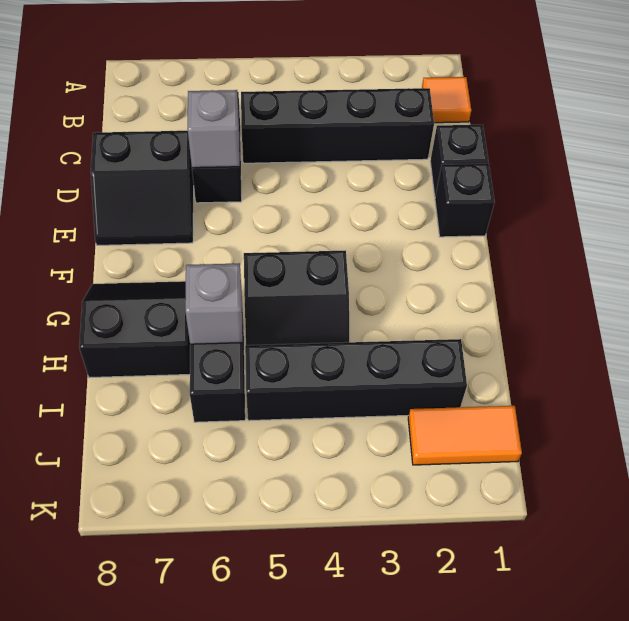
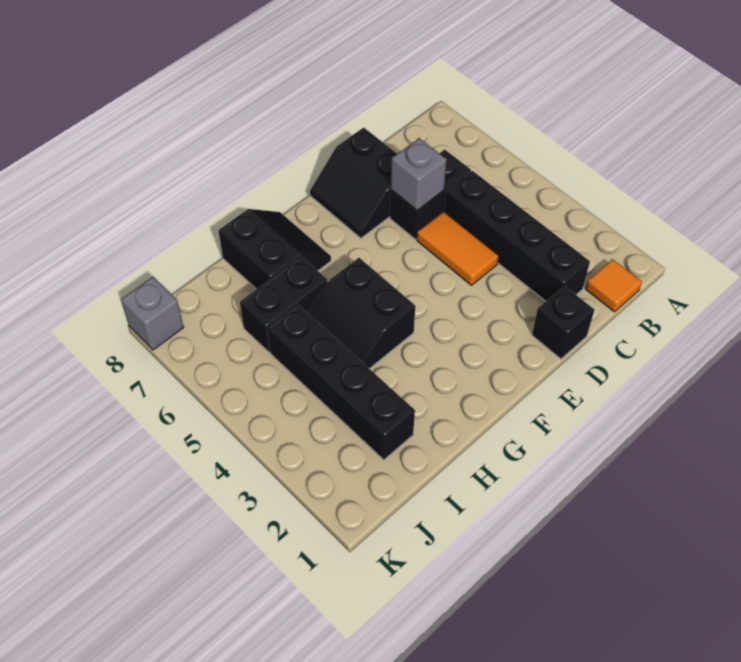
black brick E1 level 1 -> none
grey brick H6 level 2 -> grey brick K8 level 1
orange tile J1:J2 level 1 -> orange tile D4:D5 level 1

